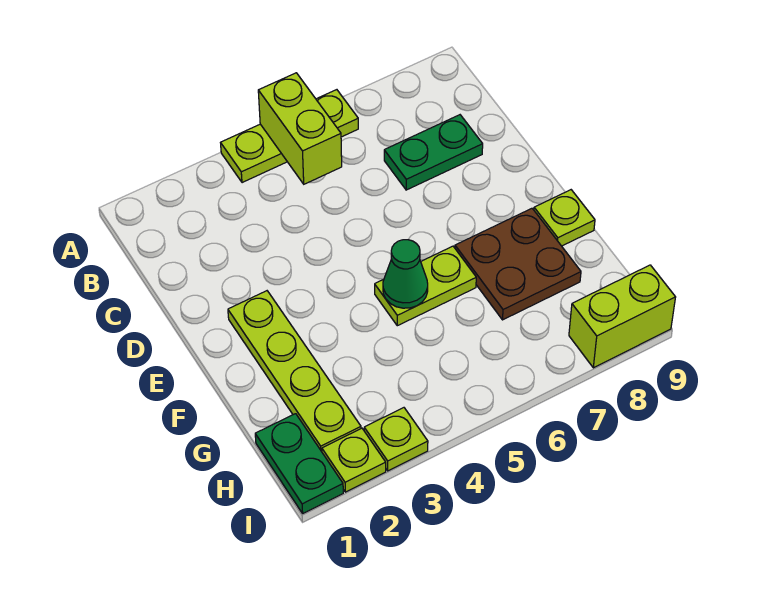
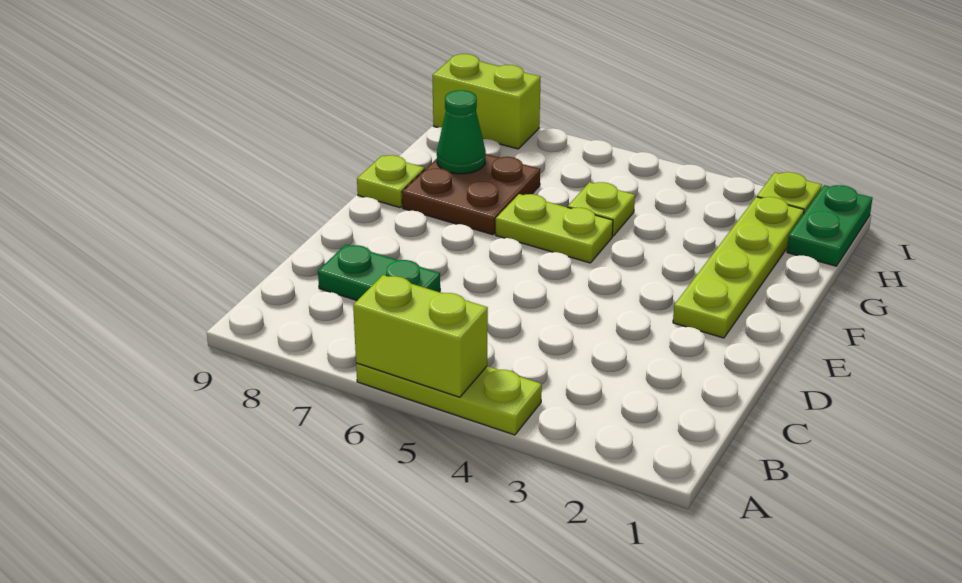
lime brick A5:B5 level 2 -> lime brick A5:A6 level 2
green cone F5 level 2 -> green cone G8 level 2
lime plate I3 level 1 -> lime plate G5 level 1

